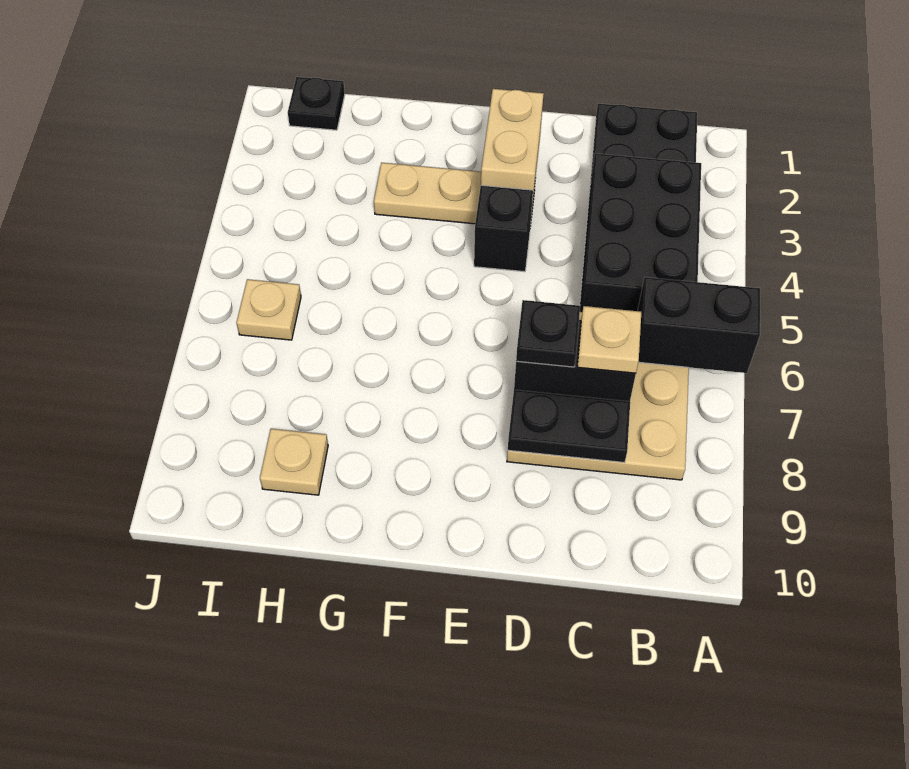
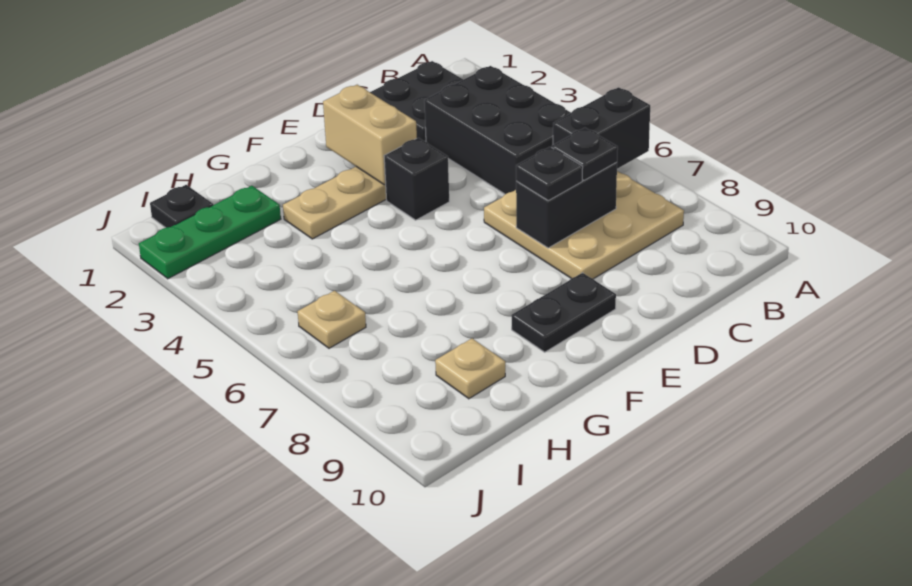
tan plate C7 level 3 -> black plate C7 level 3
black plate C8:D8 level 2 -> black plate E9:F9 level 1
none -> green plate H2:J2 level 1

